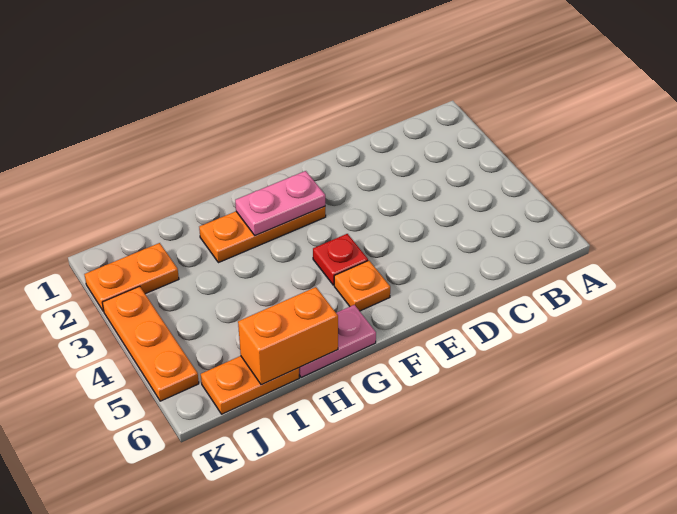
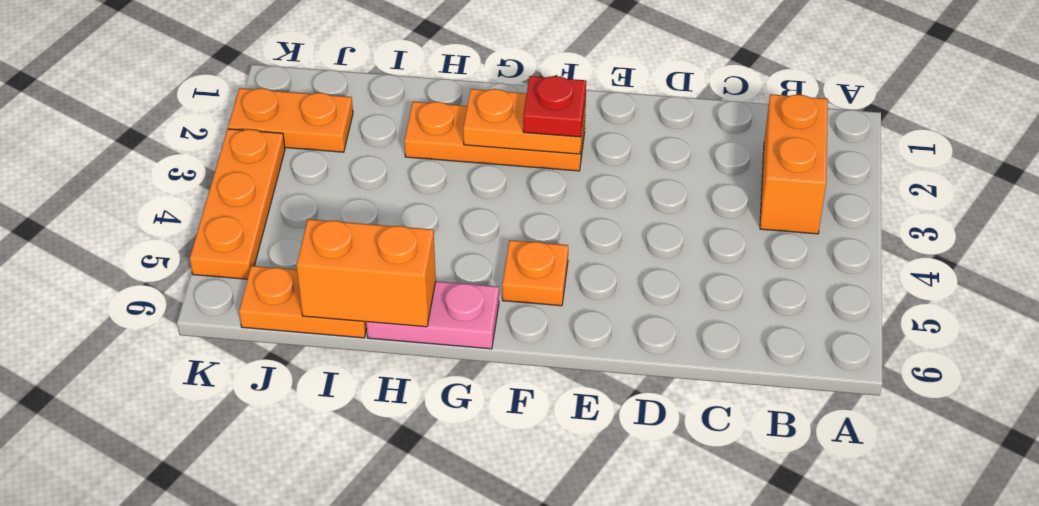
none -> orange brick B2:B3 level 1
pink plate F2:G2 level 2 -> orange plate F2:G2 level 2
red plate F4 level 1 -> red plate F2 level 3

